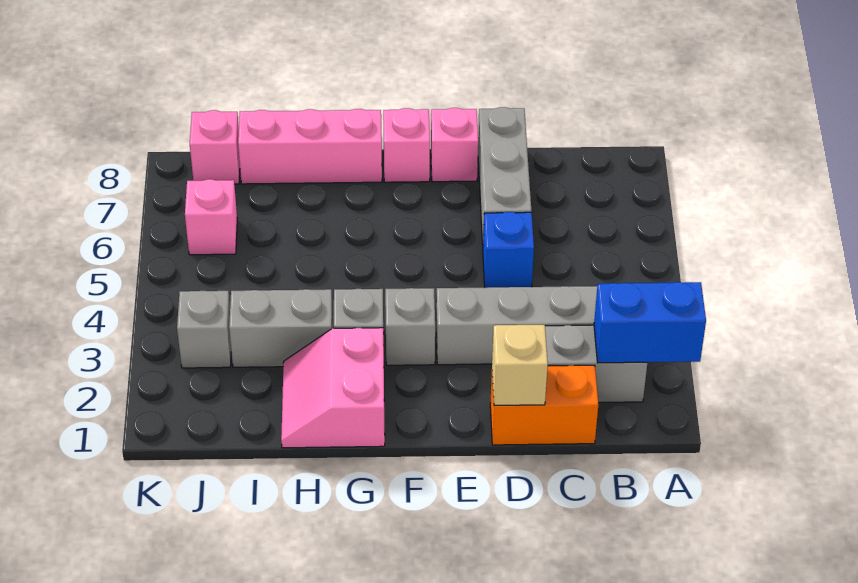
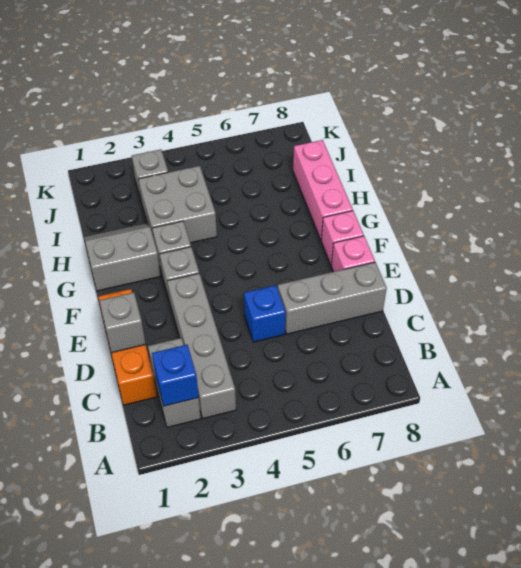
blue brick A2:B2 level 2 -> blue brick B2 level 2
orange brick C1:D1 level 1 -> orange brick C1:E1 level 1
tan brick D1 level 2 -> grey brick D1 level 2
pink slope G1:H2 level 1 top G -> grey slope G1:H2 level 1 top G
grey brick H3:I3 level 1 -> grey brick H3:I4 level 1
pink brick J6 level 1 -> none
pink brick J8 level 1 -> none

